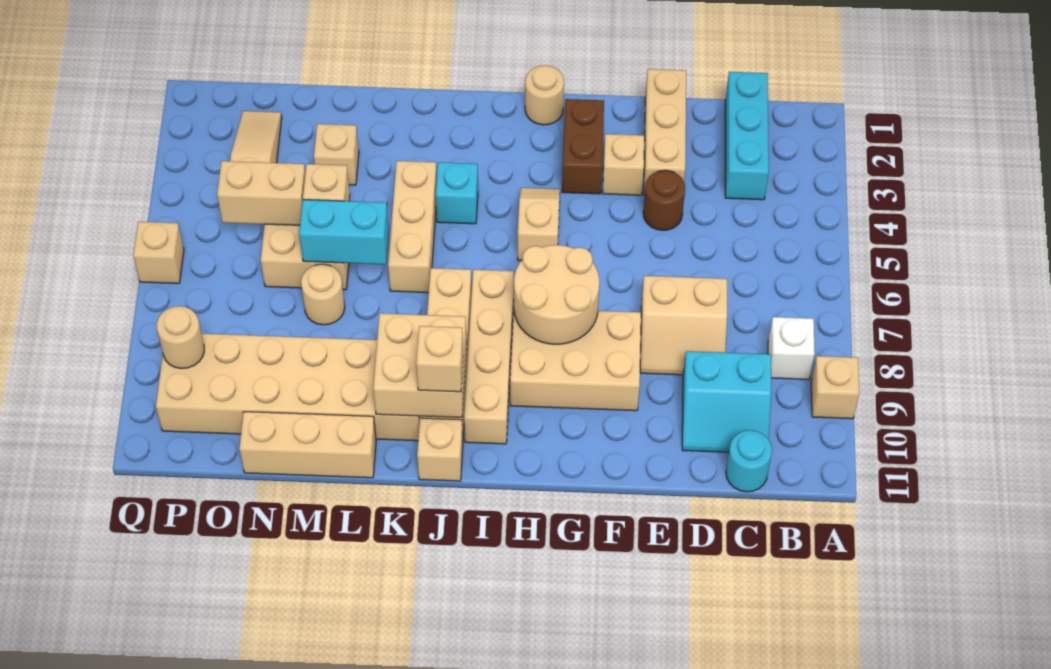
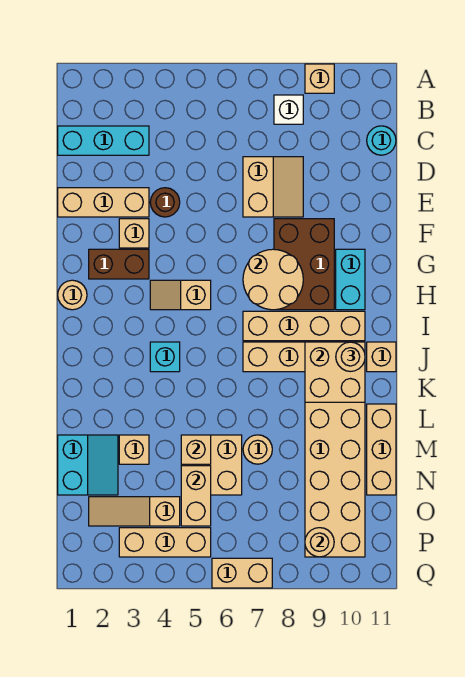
cyan slope C9:D10 level 1 top 9 -> cyan slope M1:N2 level 1 top 1
tan brick F8:H9 level 1 -> brown brick F8:H9 level 1
tan brick J10 level 3 -> tan round brick J10 level 3
tan brick K4:K6 level 1 -> tan brick P3:P5 level 1
cyan brick L6:M6 level 2 -> cyan brick G10:H10 level 1
tan brick Q6 level 1 -> tan brick Q6:Q7 level 1

